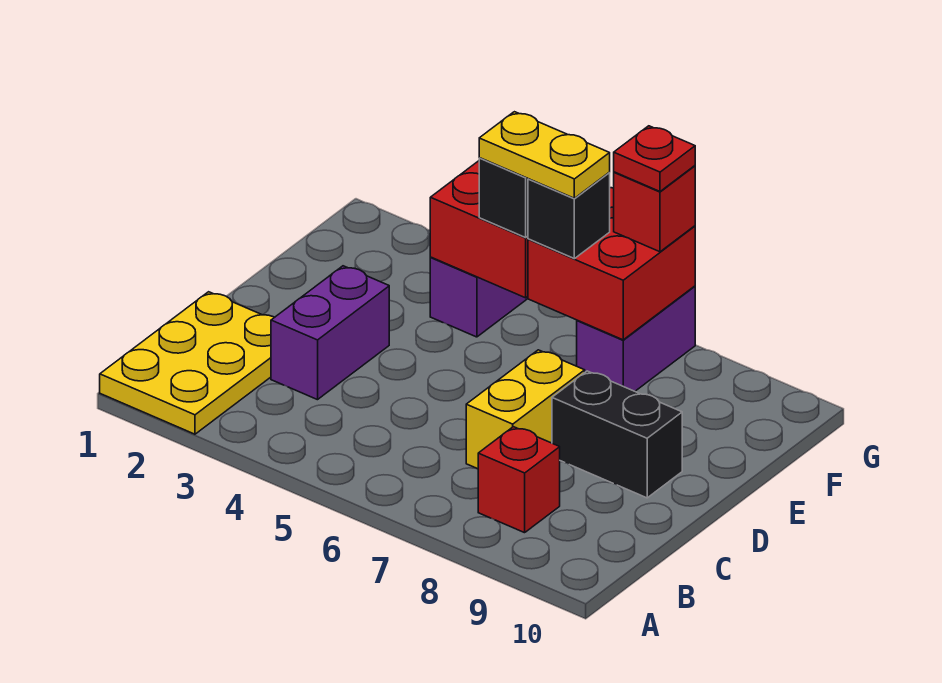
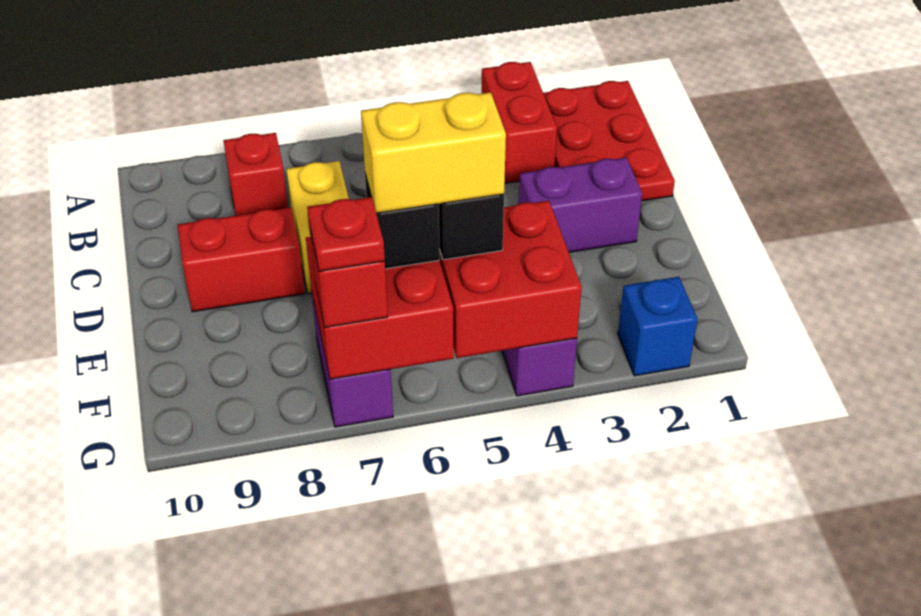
yellow plate A1:C2 level 1 -> red plate A1:C2 level 1
none -> red brick A3:B3 level 1
purple brick C3:D3 level 1 -> purple brick D2:D3 level 1
black brick D8:D9 level 1 -> red brick D8:D9 level 1
yellow plate F5:F6 level 4 -> yellow brick F5:F6 level 4
none -> blue brick G2 level 1

